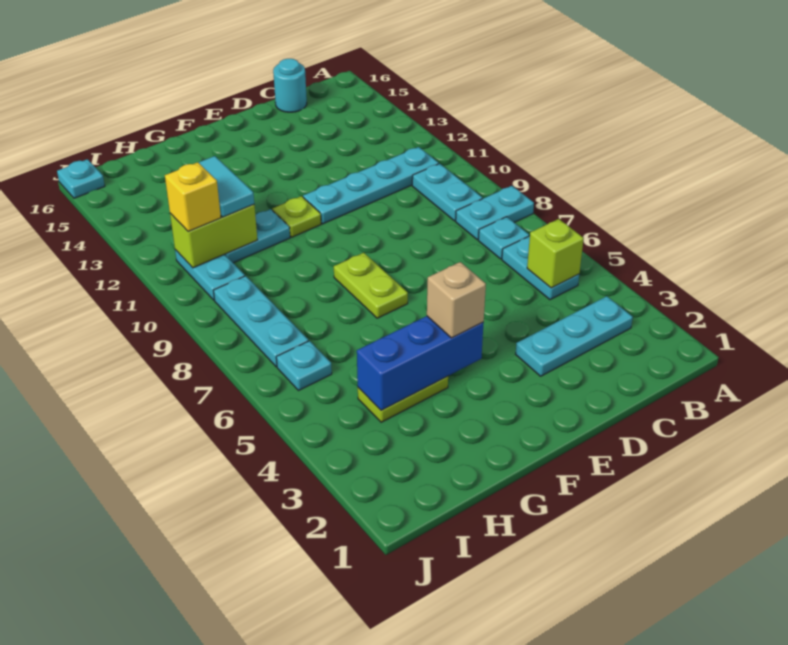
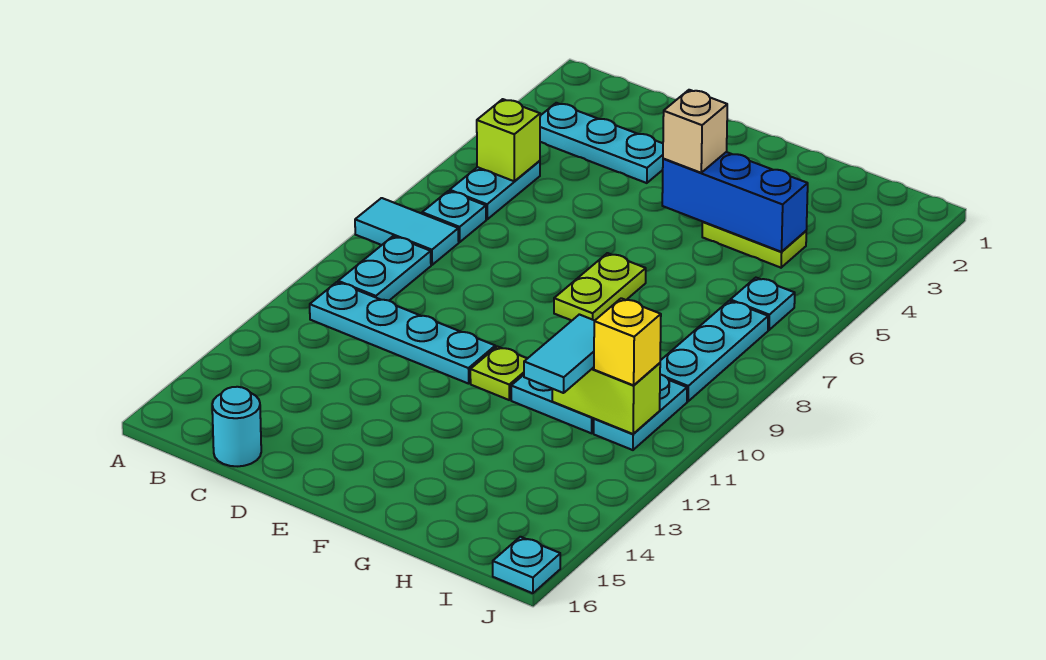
cyan plate A8:B8 level 1 -> cyan tile A8:B8 level 1

